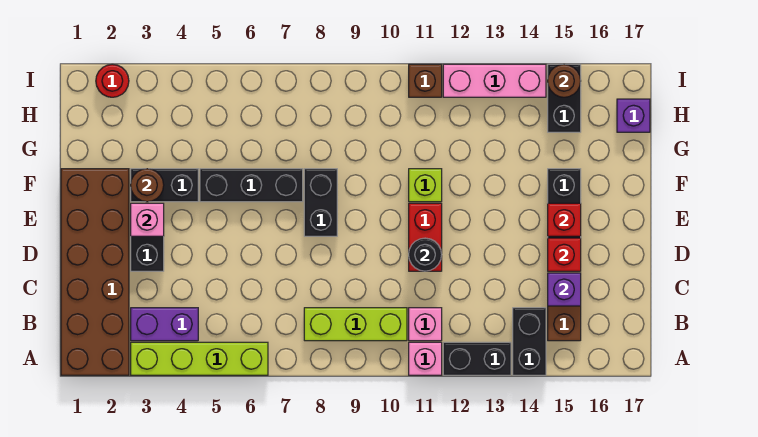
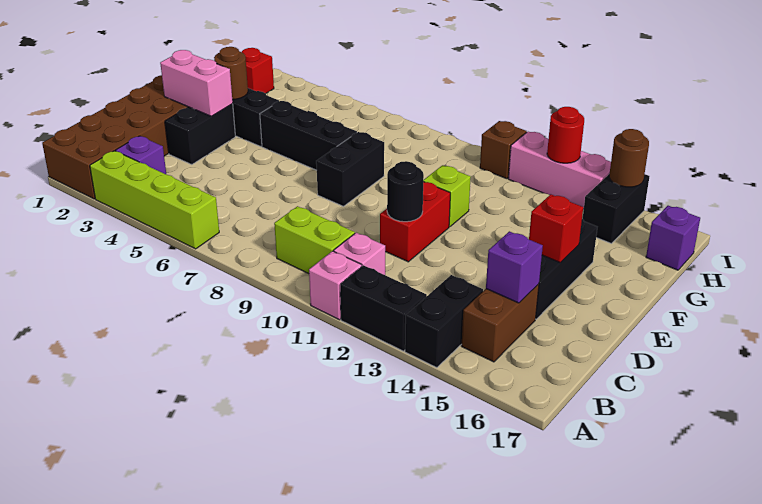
purple brick B3:B4 level 1 -> purple brick B3 level 1
lime brick B8:B10 level 1 -> lime brick B9:B10 level 1
red brick D15 level 2 -> red brick H2 level 1
pink brick E3 level 2 -> pink brick E2:E3 level 2
red round brick I2 level 1 -> red round brick I13 level 2

